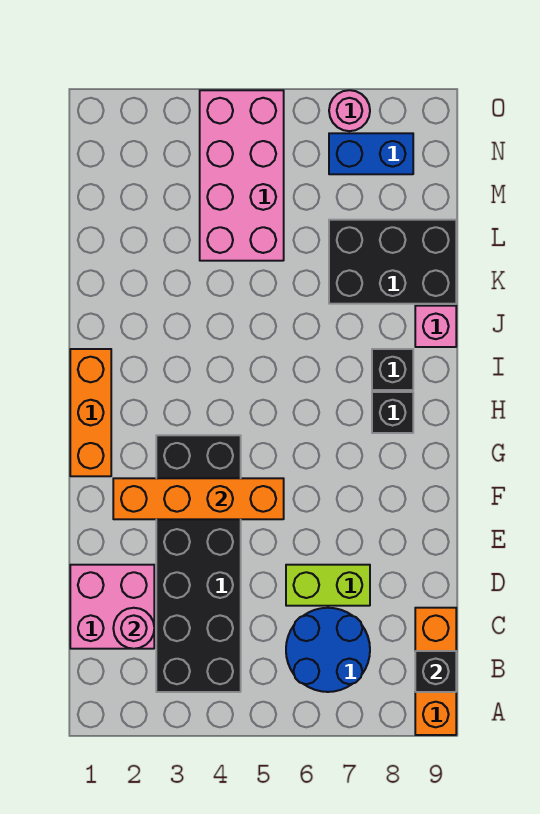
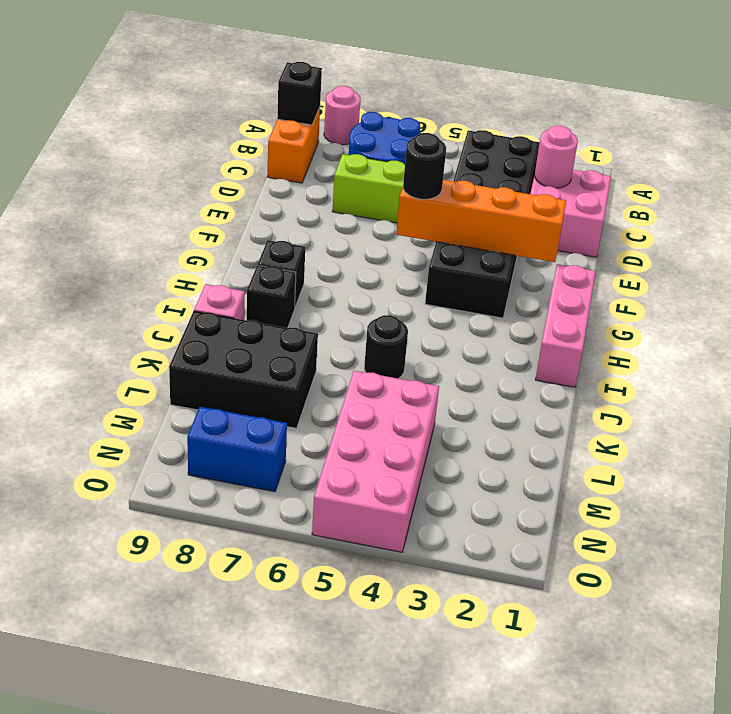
orange brick A9:C9 level 1 -> orange brick B9:C9 level 1
none -> black round brick F5 level 3
orange brick G1:I1 level 1 -> pink brick G1:I1 level 1
none -> black round brick J5 level 1
pink round brick O7 level 1 -> pink round brick A8 level 1

